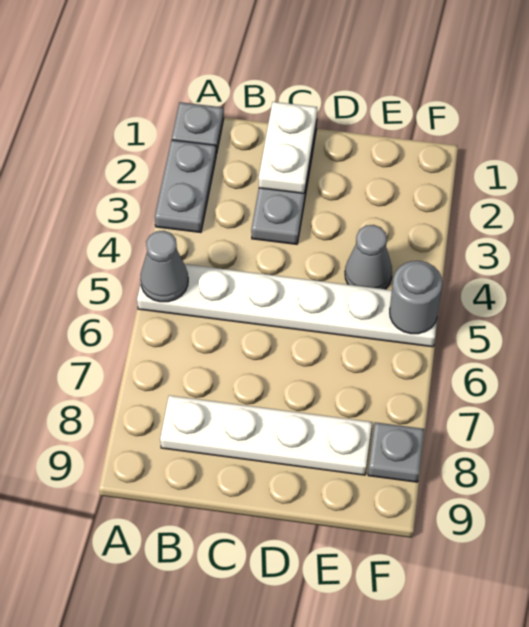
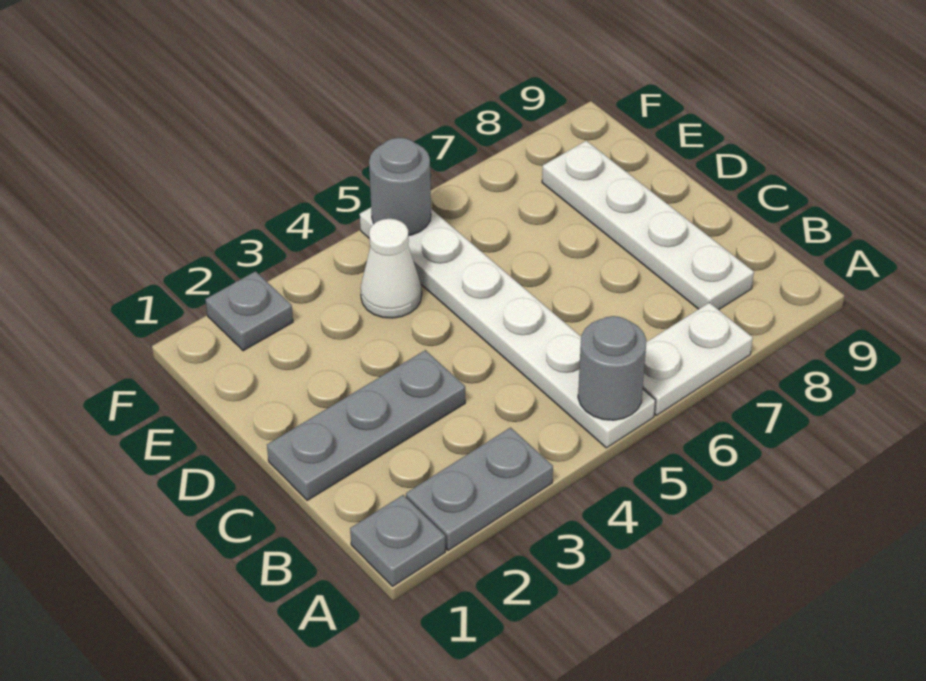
grey cone A5 level 2 -> grey round brick A5 level 2
white plate C1:C2 level 2 -> white plate A6:A7 level 1
grey cone E4 level 1 -> white cone E4 level 1
grey plate F8 level 1 -> grey plate F2 level 1

